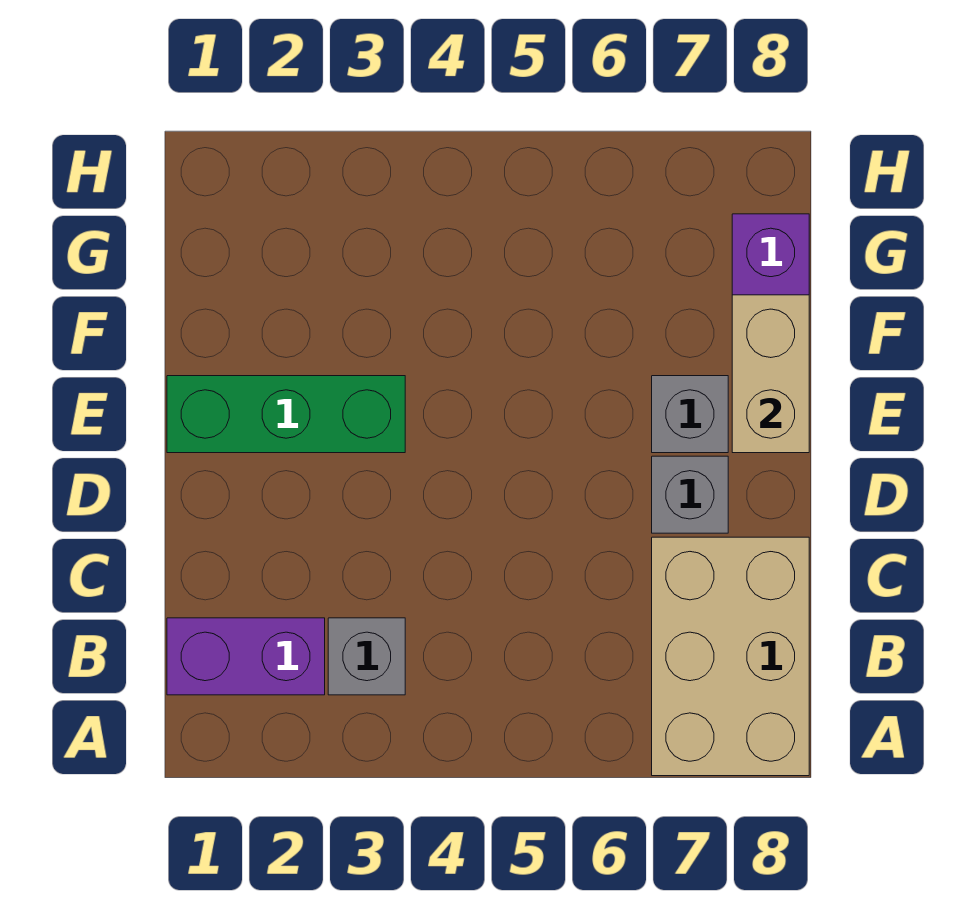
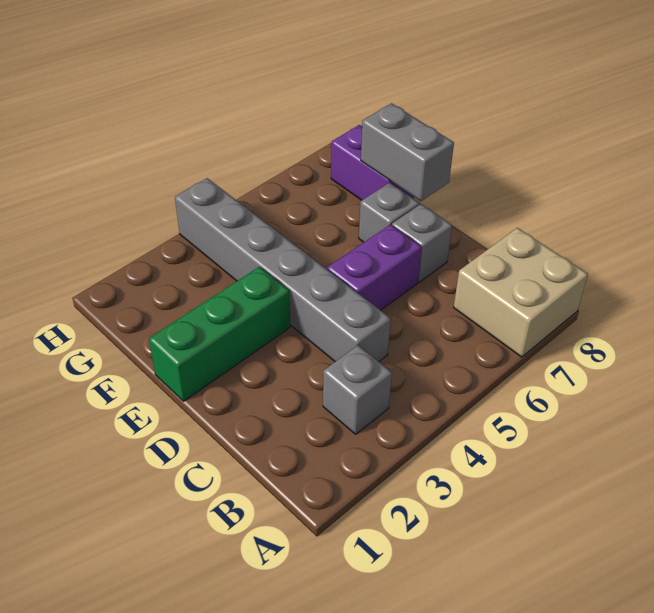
tan brick A7:C8 level 1 -> tan brick A7:B8 level 1
purple brick B1:B2 level 1 -> purple brick D5:D6 level 1
none -> grey brick C4:H4 level 1
tan brick E8:F8 level 2 -> grey brick E8:F8 level 2

